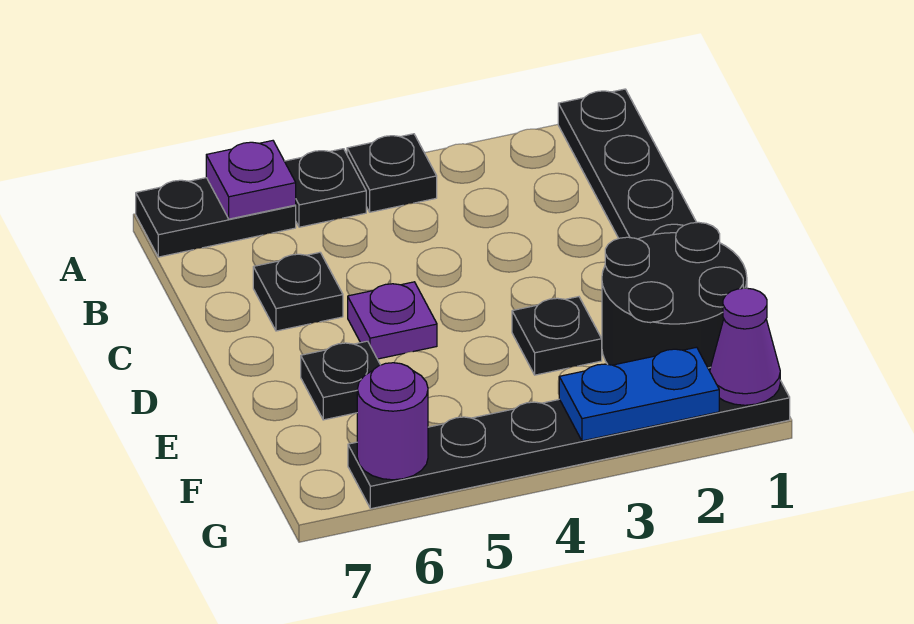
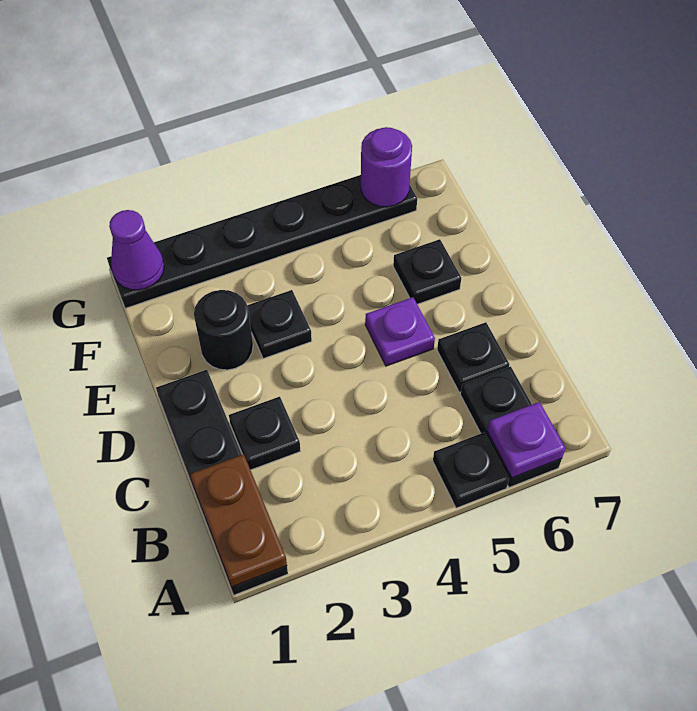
none -> brown plate A1:B1 level 2
black plate A4 level 1 -> black plate C2 level 1
black plate A6:A7 level 1 -> black plate A6:B6 level 1
black round brick E1:F2 level 1 -> black round brick E2 level 1
blue plate G2:G3 level 2 -> none

